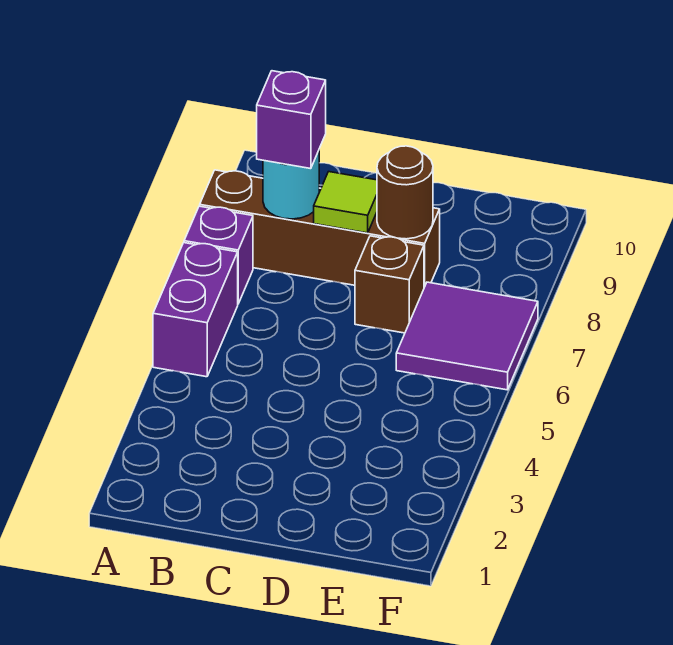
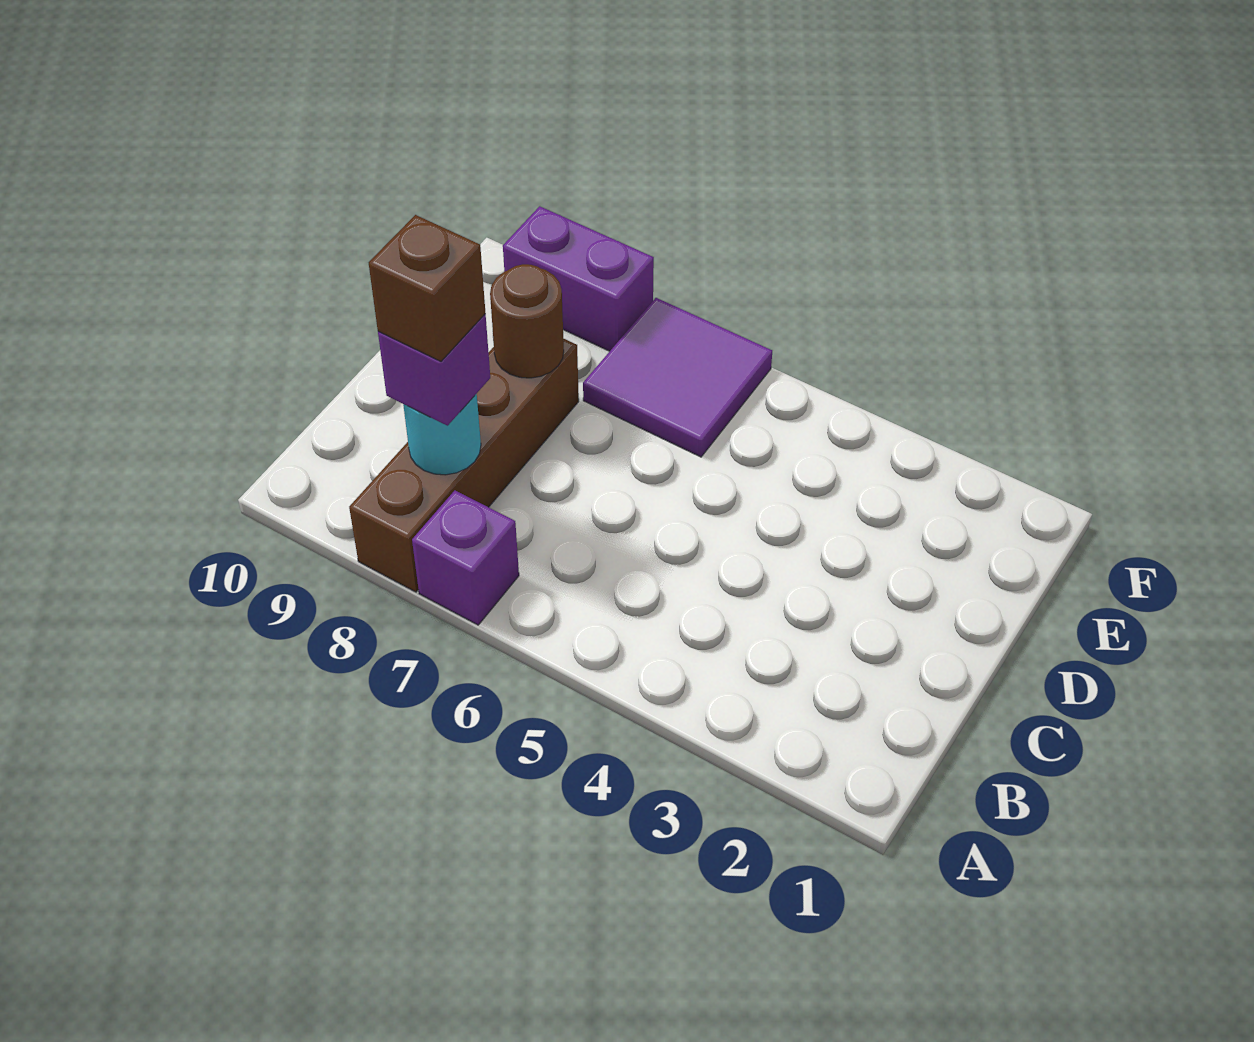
purple brick A5:A6 level 1 -> purple brick F8:F9 level 1
lime tile C8 level 2 -> none
brown brick D7 level 1 -> brown brick B8 level 4

